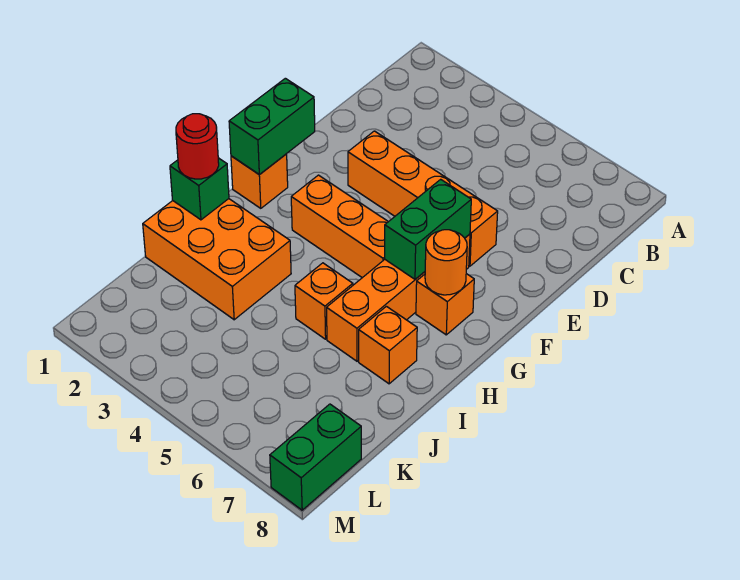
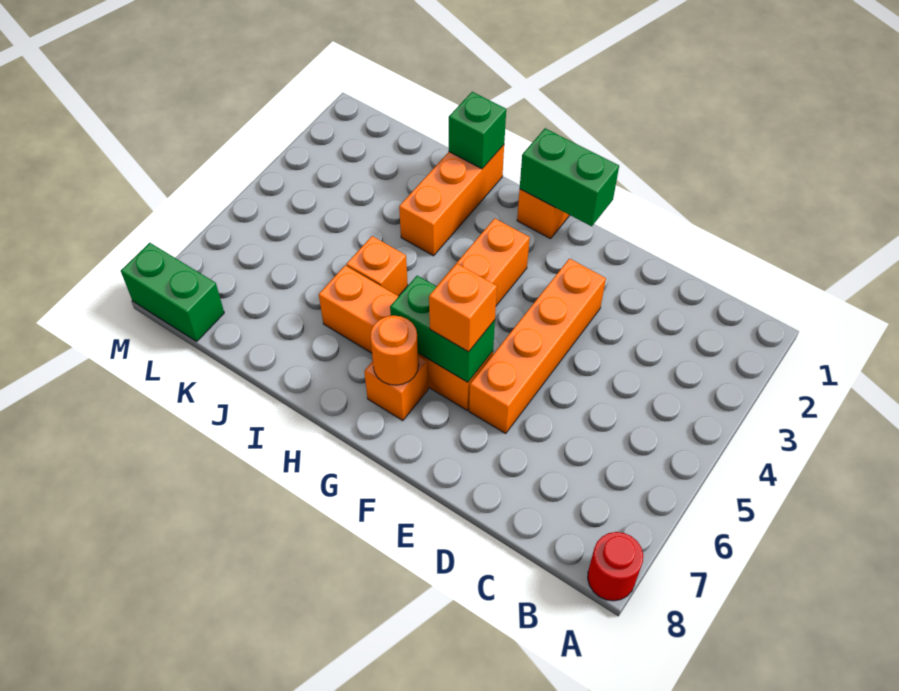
orange brick I1:J3 level 1 -> orange brick I1:I3 level 1
red round brick I1 level 3 -> red round brick A8 level 1
orange brick I7 level 1 -> orange brick F6 level 3

